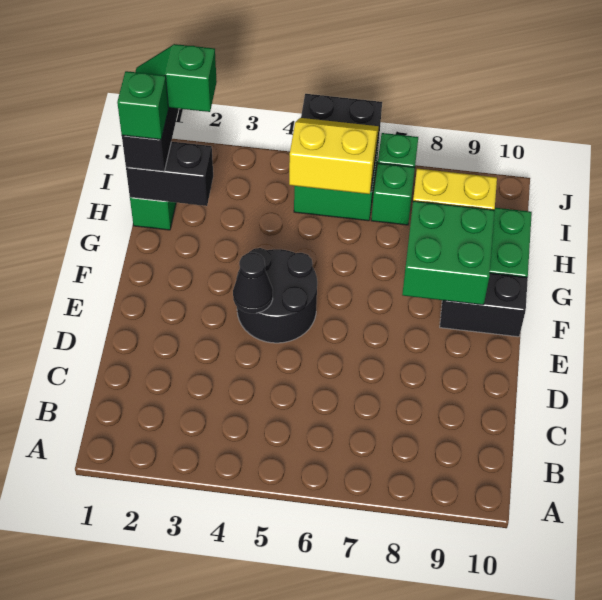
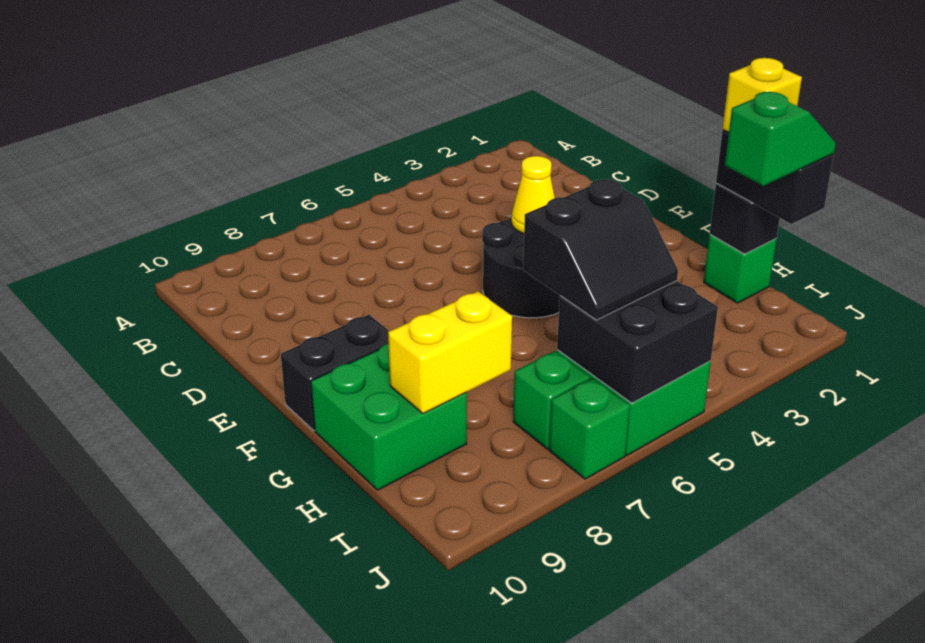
black cone E4 level 2 -> yellow cone E4 level 2
green brick F8:G9 level 2 -> none
black brick H1:H2 level 2 -> black brick H1 level 2
green brick H1 level 4 -> yellow brick H1 level 4
yellow slope H5:I6 level 3 top H -> black slope H5:I6 level 3 top H

